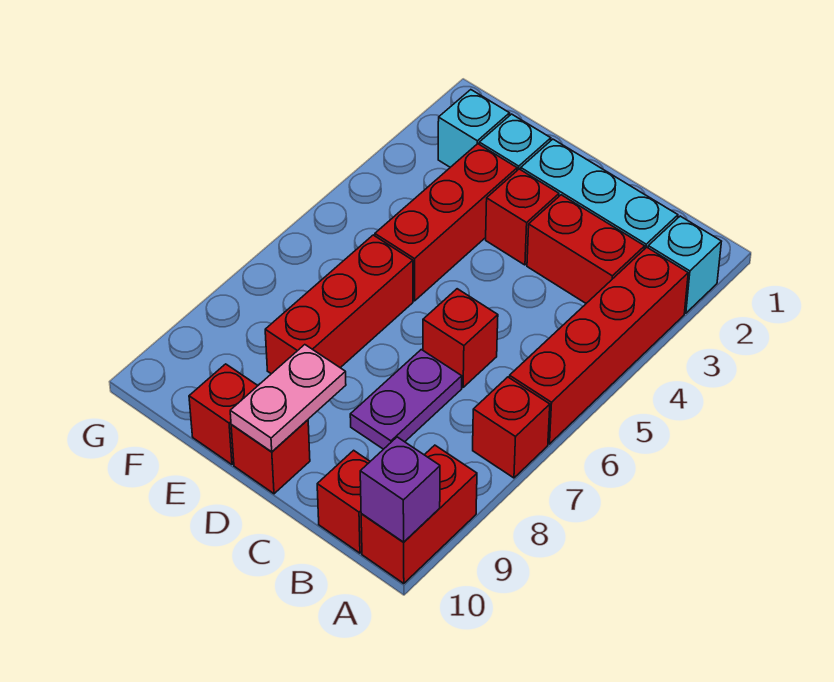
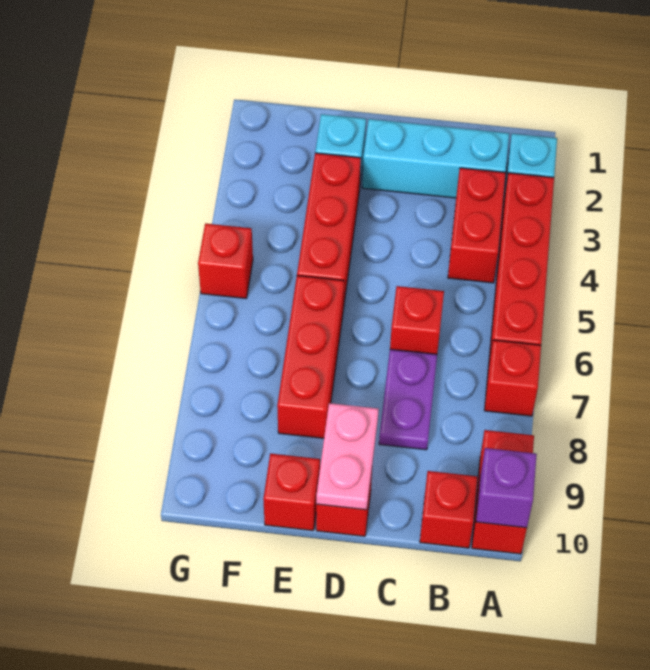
red brick B3:C3 level 1 -> red brick B3:B4 level 1
red brick D3 level 1 -> red brick G5 level 1
cyan brick F2 level 1 -> none

